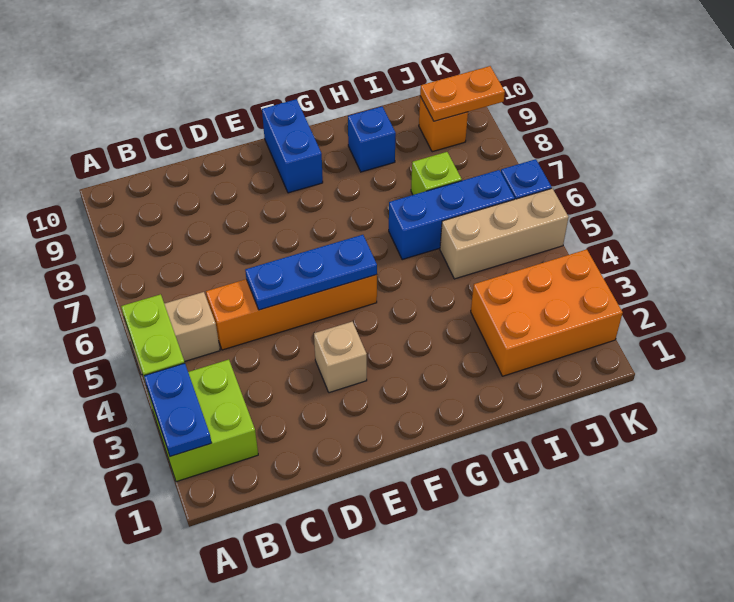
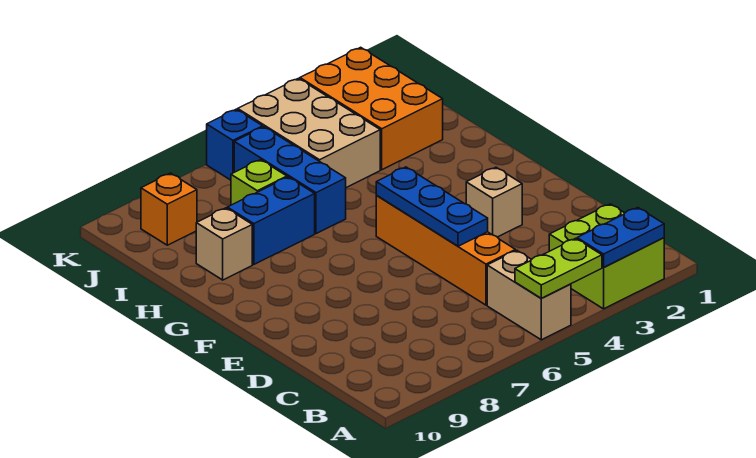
blue brick F9:F10 level 1 -> blue brick H7:H8 level 1
blue brick H9 level 1 -> tan brick H9 level 1
tan brick I5:K5 level 1 -> tan brick I4:K5 level 1
orange plate J9:K9 level 2 -> none

